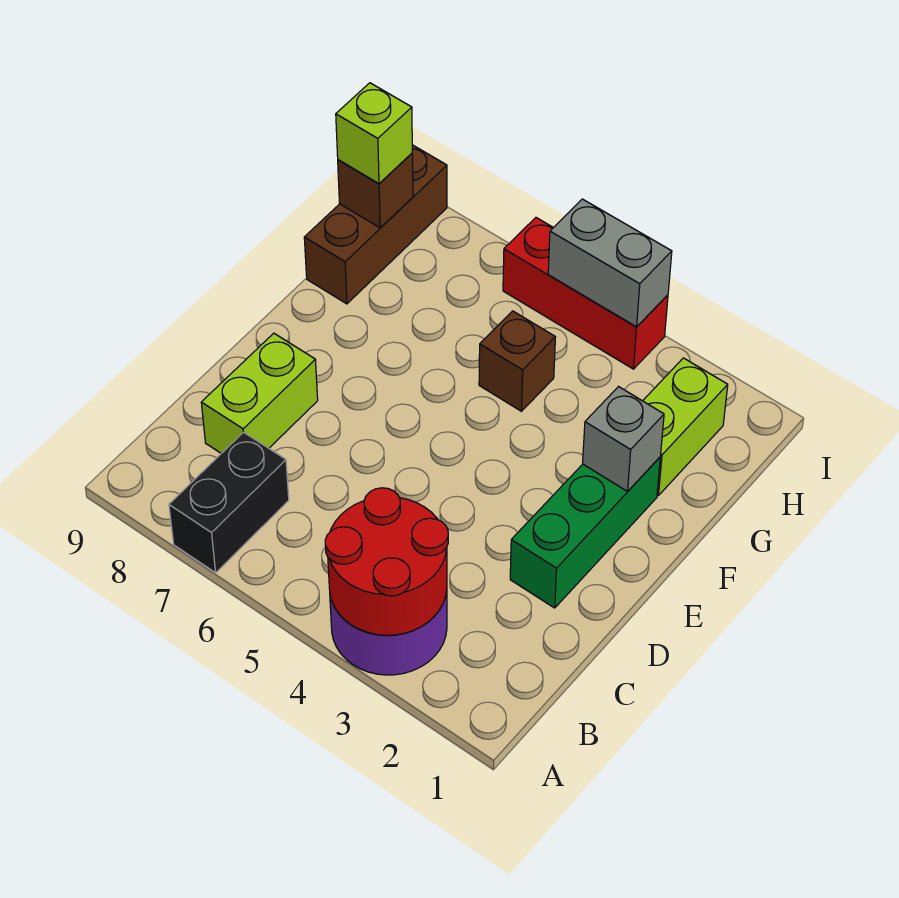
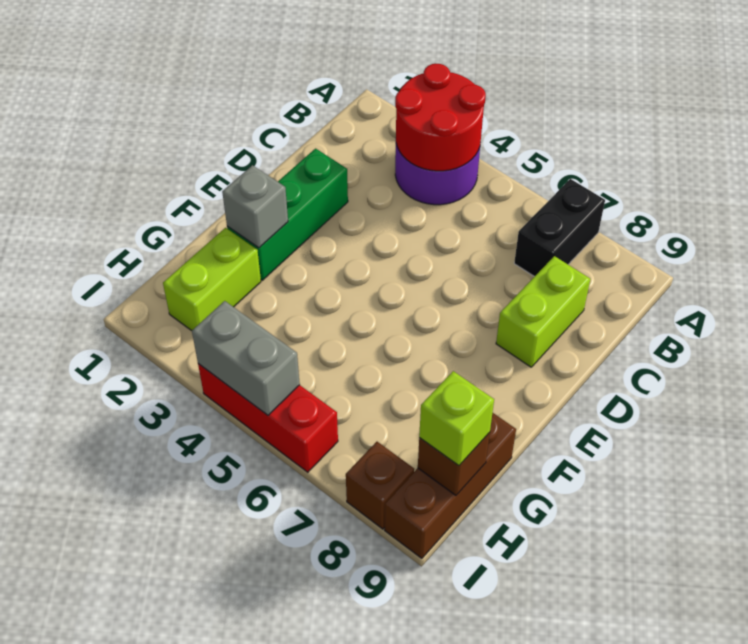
brown brick G5 level 1 -> brown brick I8 level 1

